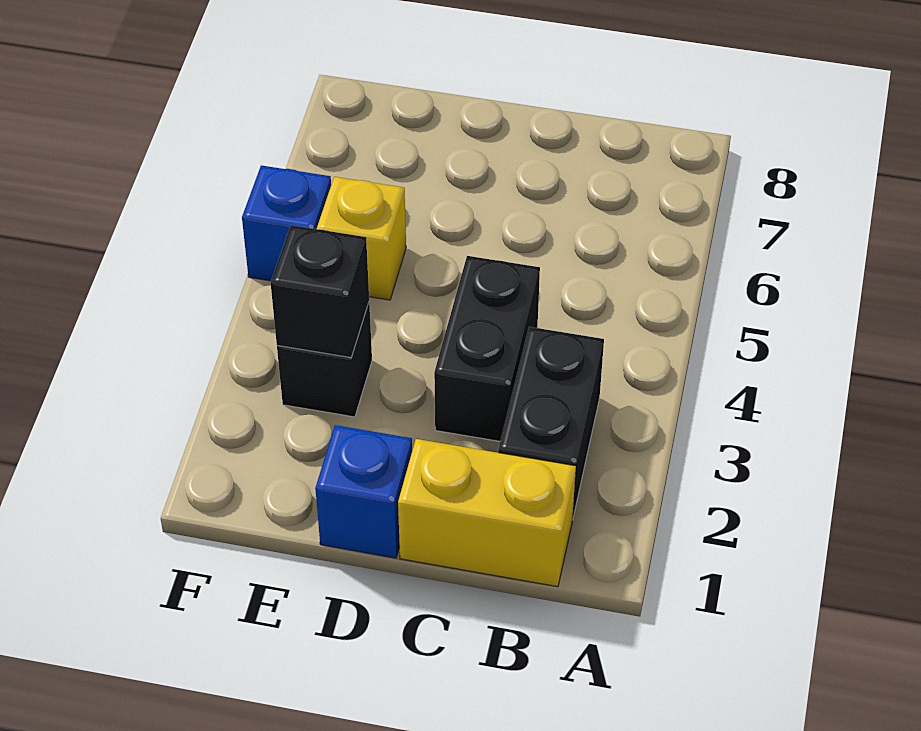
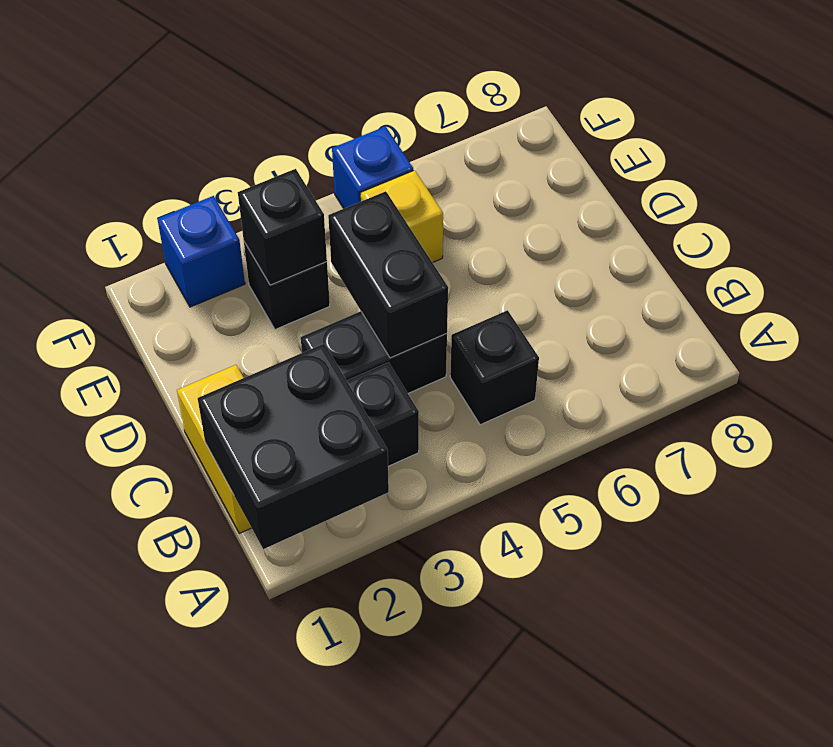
none -> black brick A1:B2 level 2
none -> black brick B5 level 1
none -> black brick C4:D4 level 2
blue brick D1 level 1 -> blue brick F2 level 1

